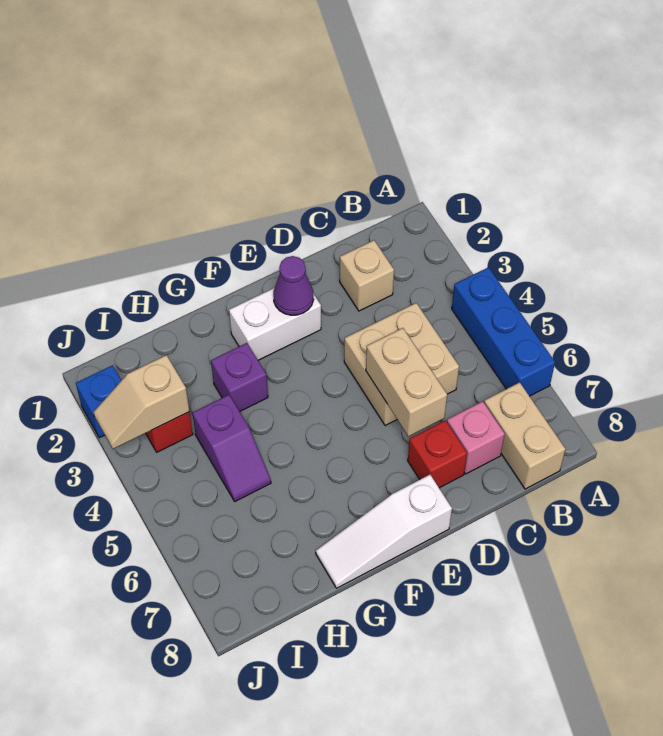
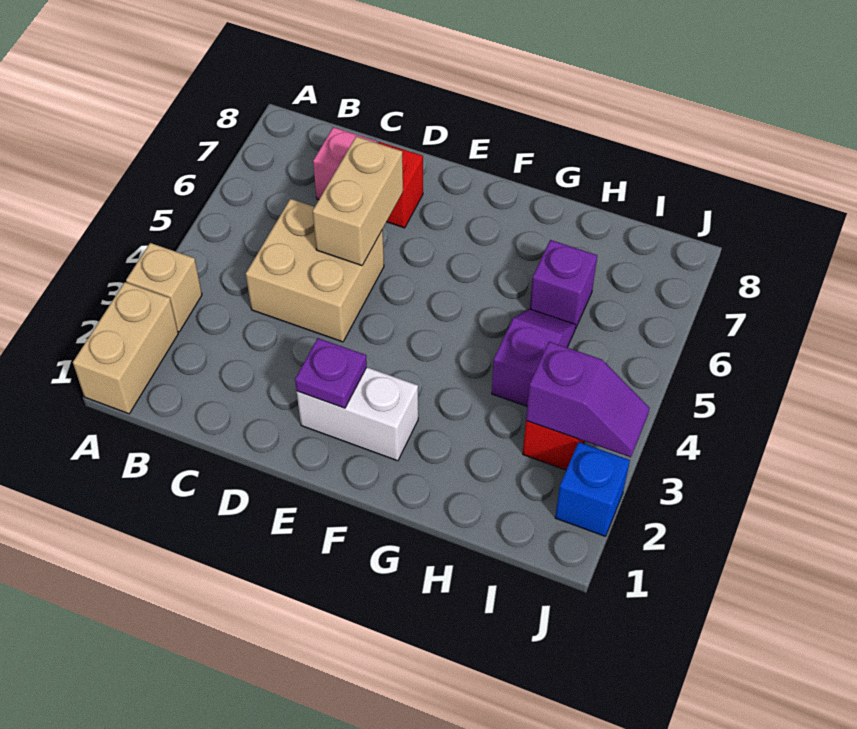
blue brick A4:A6 level 1 -> none
tan brick B7:B8 level 1 -> tan brick A1:A2 level 1
tan brick C2 level 1 -> tan brick A3 level 1
purple cone E2 level 2 -> purple plate E2 level 2
white slope E8:G8 level 1 top E -> none
purple brick G3 level 1 -> purple brick H6 level 1
tan slope I3:J3 level 2 top I -> purple slope I3:J3 level 2 top I

